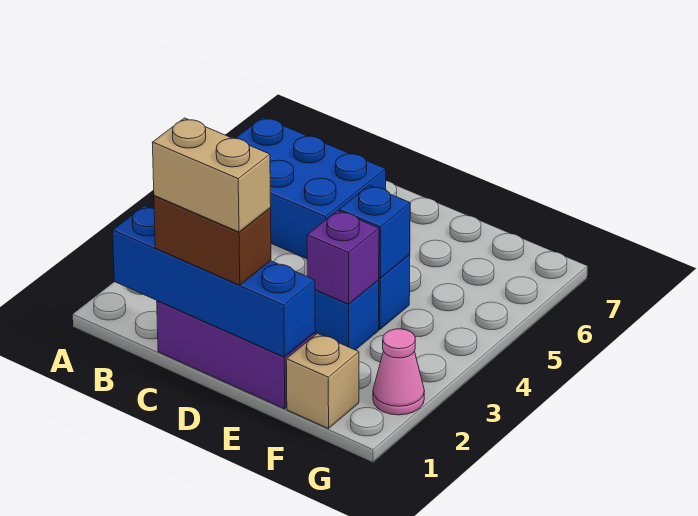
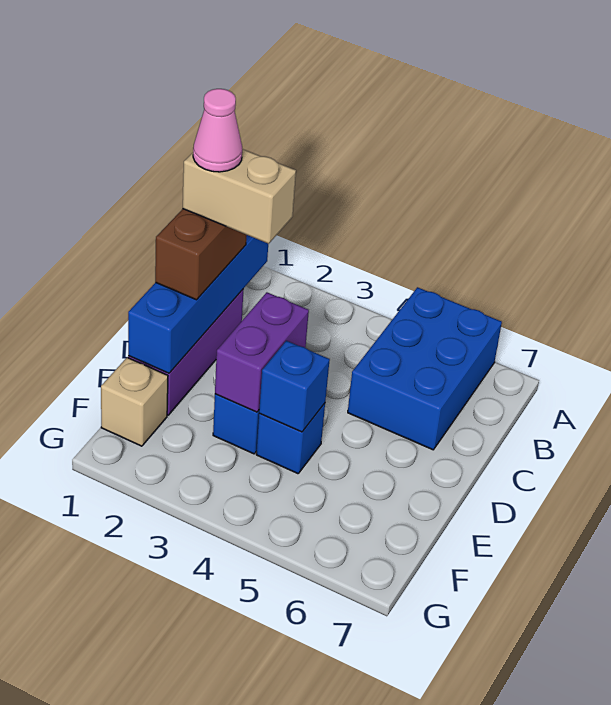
tan brick C1:D1 level 4 -> tan brick C1:C2 level 4
purple brick E3 level 2 -> purple brick D3:E3 level 2
pink cone G2 level 1 -> pink cone C1 level 5

